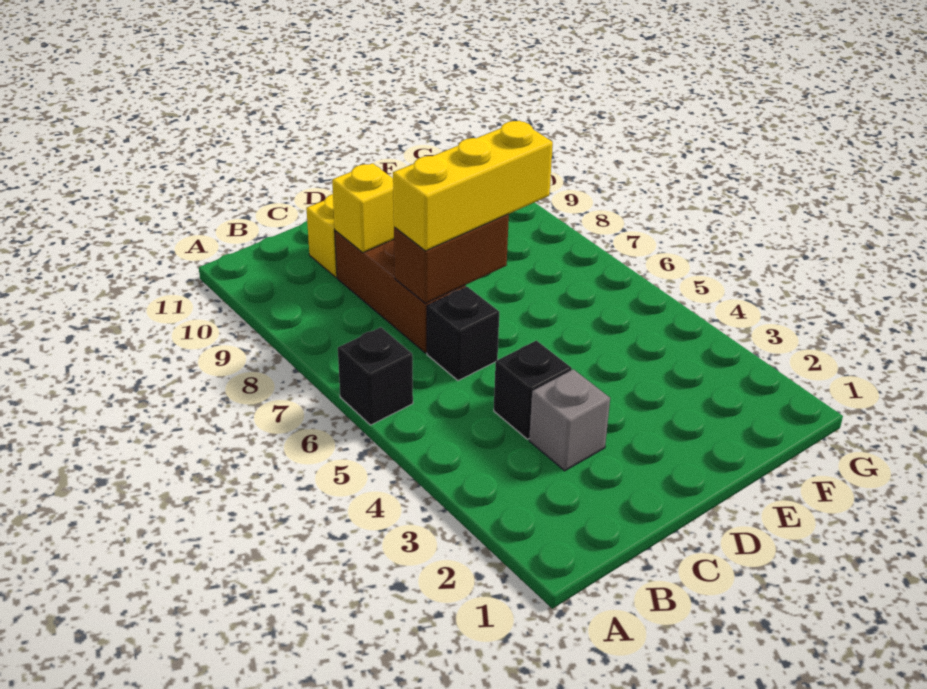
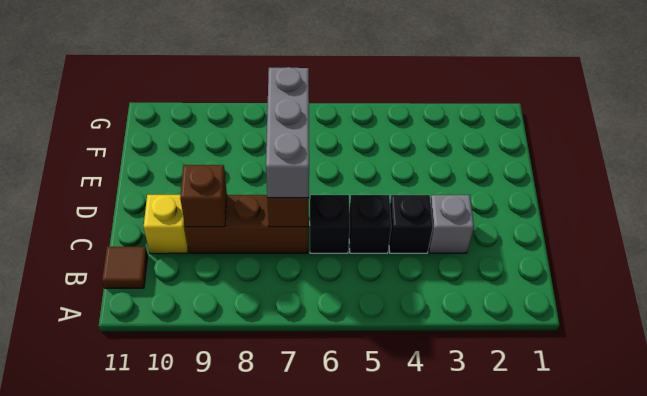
black brick A6 level 1 -> black brick C5 level 1
none -> brown tile B11 level 1
yellow brick C7:E7 level 3 -> grey brick C7:E7 level 3
yellow brick C9 level 2 -> brown brick C9 level 2

